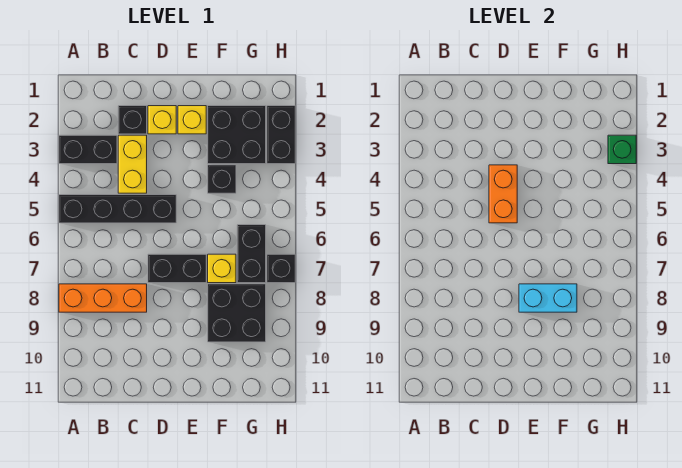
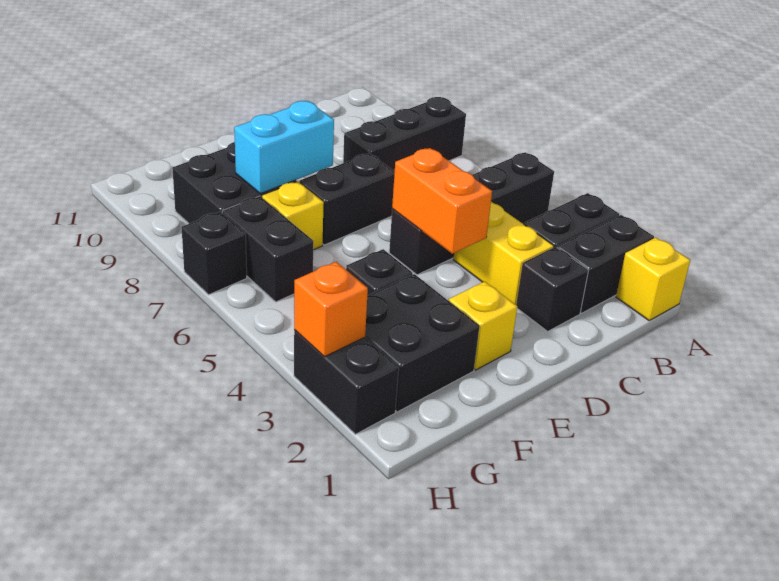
none -> black brick A2:B2 level 1
orange brick A8:C8 level 1 -> black brick A8:C8 level 1
yellow brick D2 level 1 -> yellow brick A1 level 1
green brick H3 level 2 -> orange brick H3 level 2

